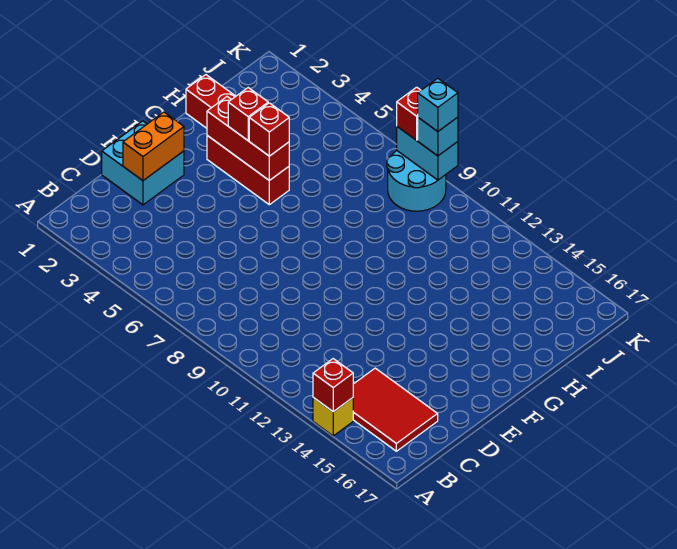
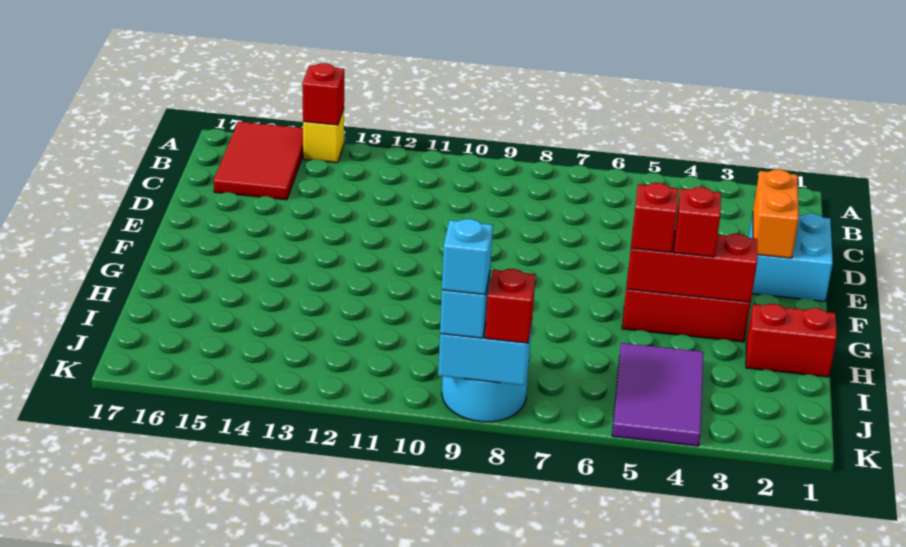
red tile B14:C16 level 1 -> red tile A15:C16 level 1
none -> purple tile I4:K5 level 1

